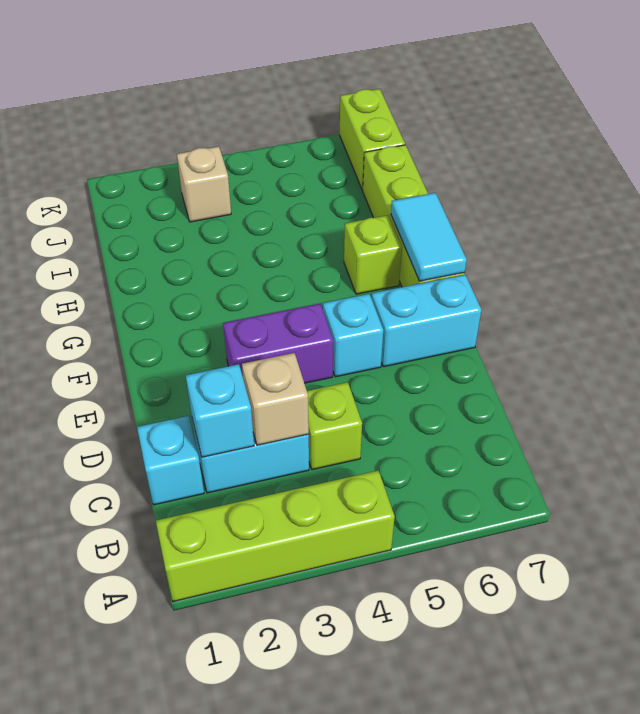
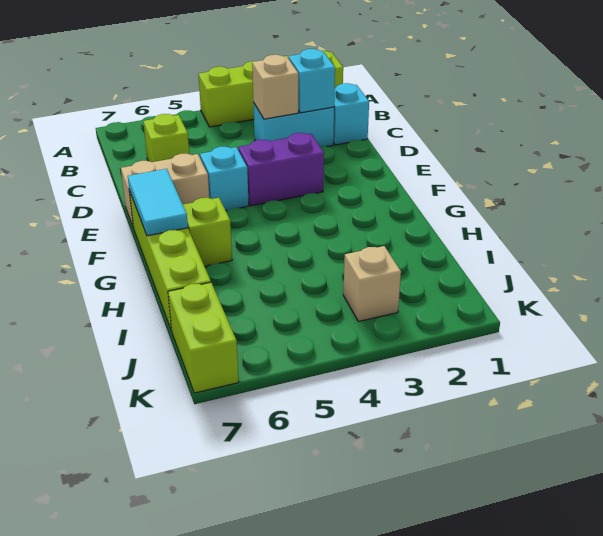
lime brick C4 level 1 -> lime brick C6 level 1
cyan brick E6:E7 level 1 -> tan brick E6:E7 level 1

